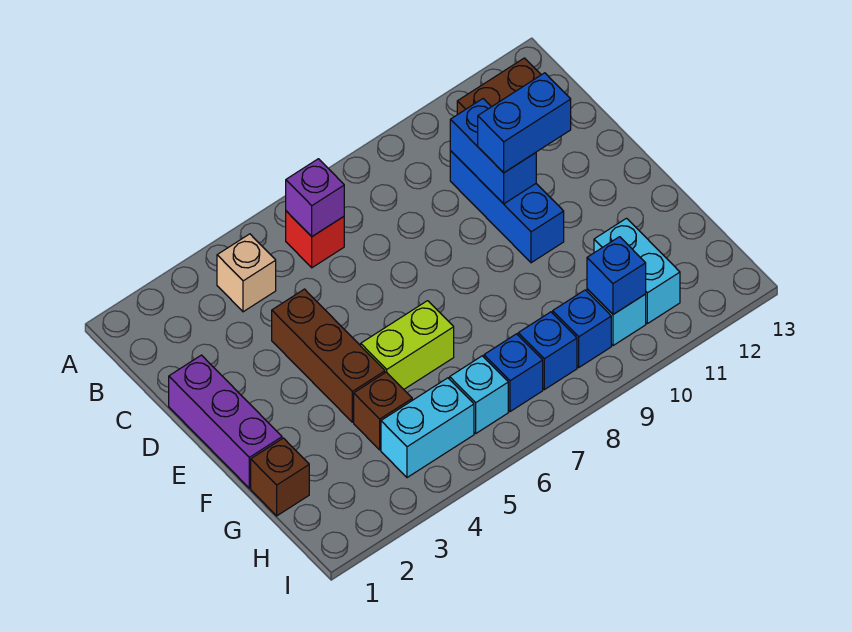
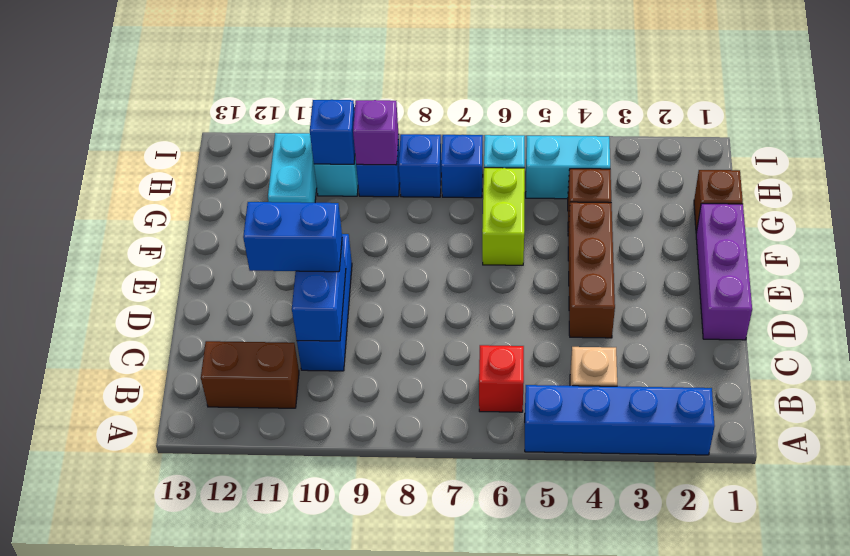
none -> blue brick A2:A5 level 1
purple brick B6 level 2 -> purple brick H9 level 2
lime brick F5:F6 level 1 -> lime brick F6:G6 level 1

